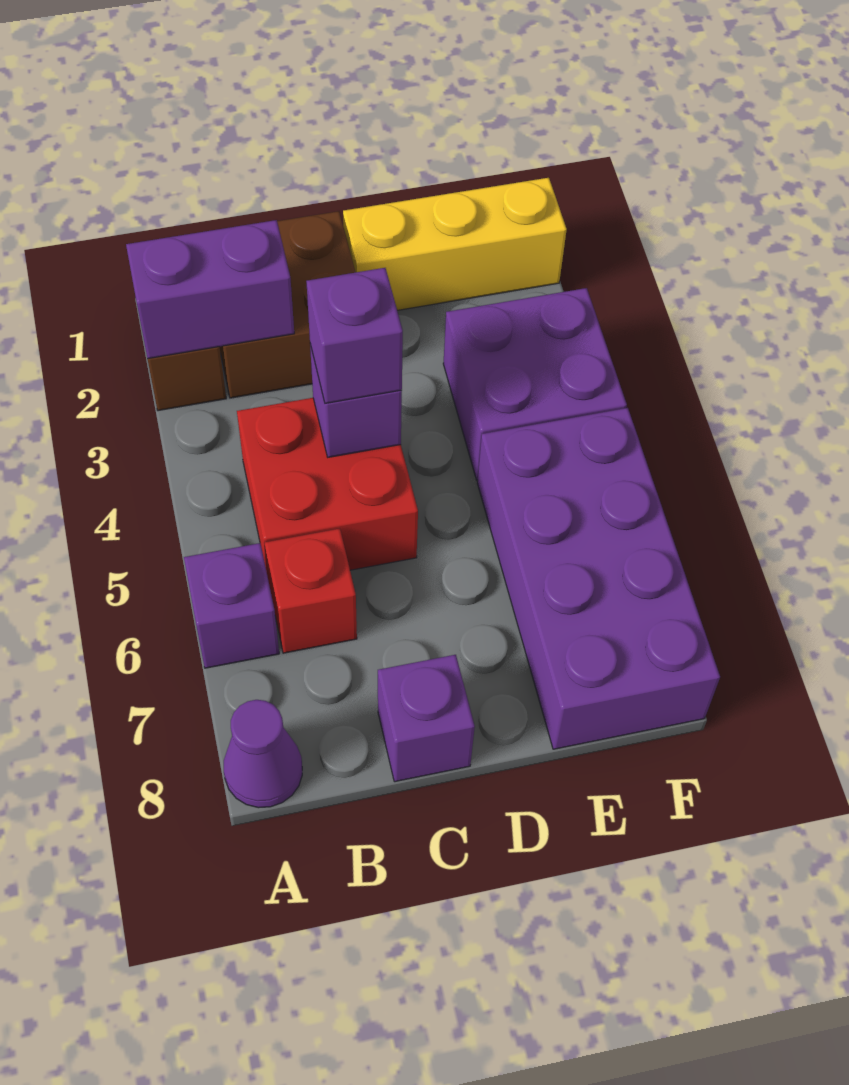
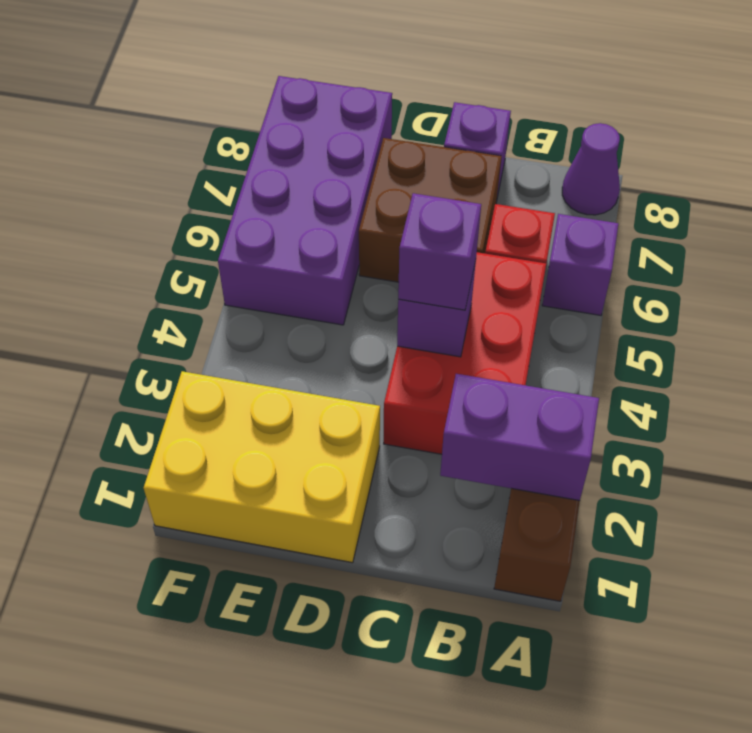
brown brick B1:C2 level 1 -> brown brick C6:D7 level 1
red brick B4:C5 level 1 -> red brick B3:C5 level 1
yellow brick D1:F1 level 1 -> yellow brick D1:F2 level 1
purple brick E3:F4 level 1 -> none

